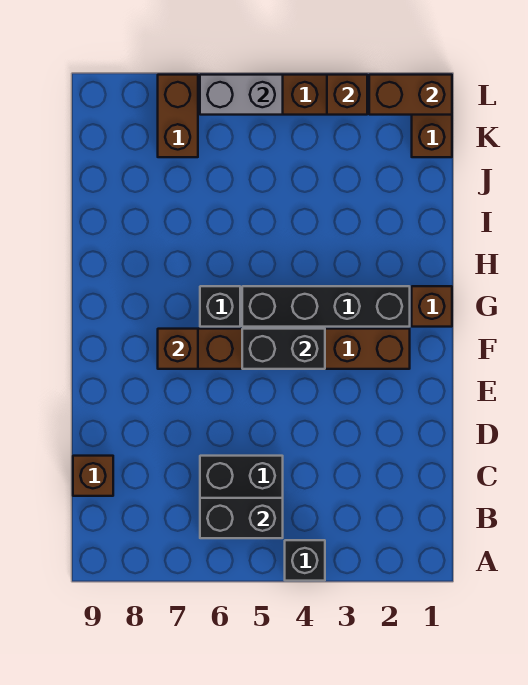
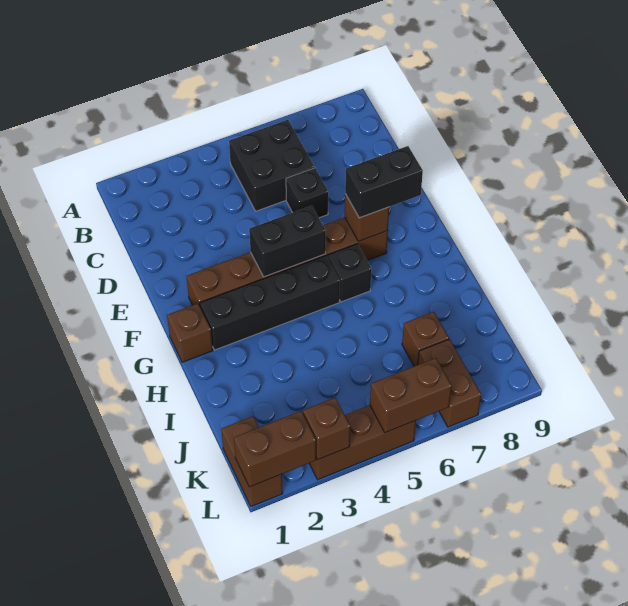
black brick A4 level 1 -> black brick D6 level 1
black brick B5:B6 level 2 -> black brick F7:F8 level 3
brown brick C9 level 1 -> brown brick J7 level 1
grey brick L5:L6 level 2 -> brown brick L5:L6 level 2

